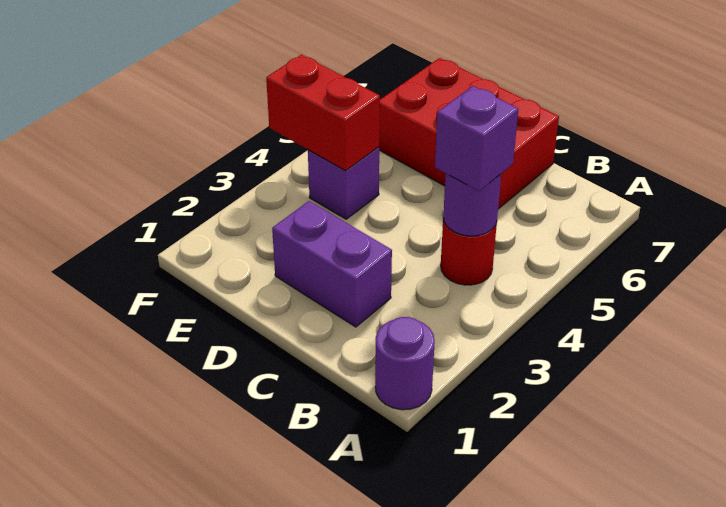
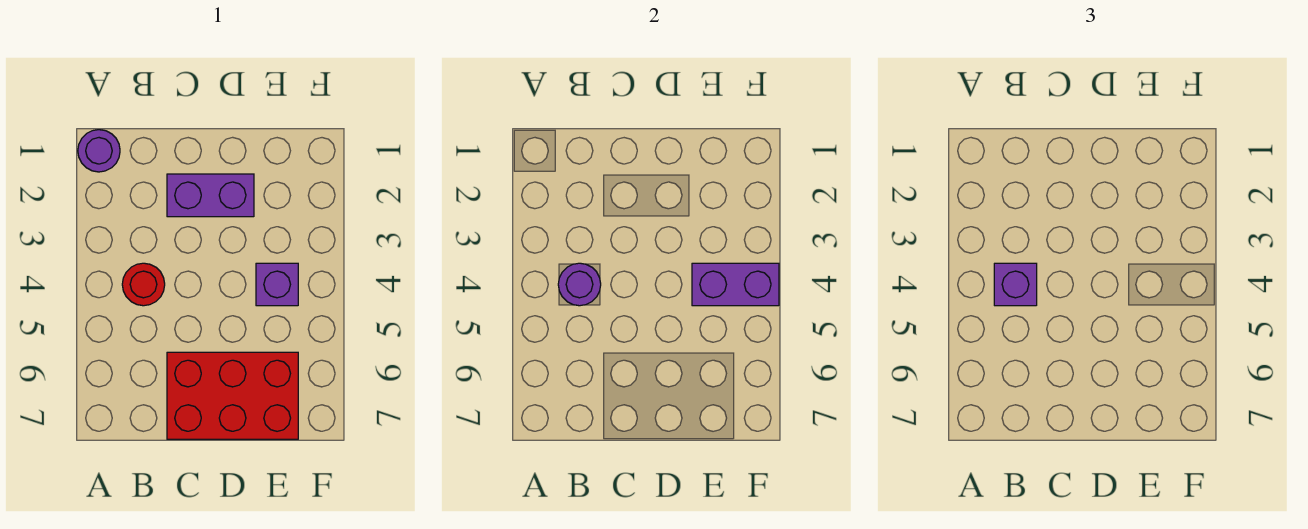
red brick E4:F4 level 2 -> purple brick E4:F4 level 2

